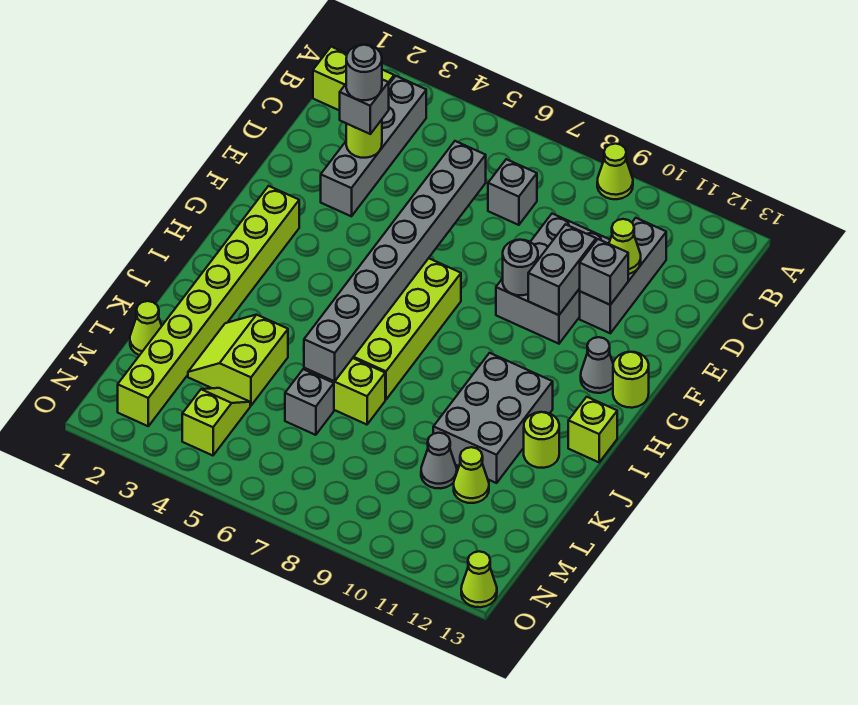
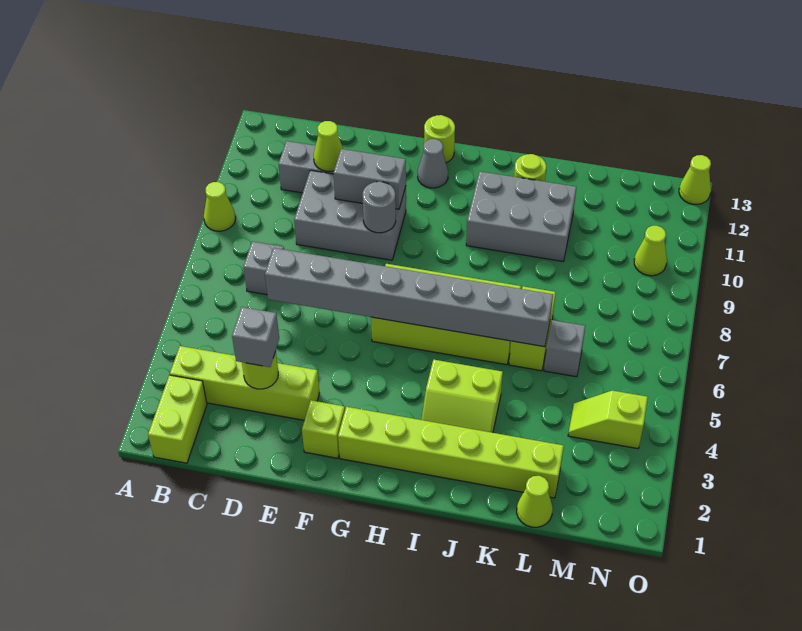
grey brick B3:E3 level 1 -> lime brick B3:E3 level 1
grey round brick D3 level 4 -> none
grey brick E11 level 2 -> none
lime brick G2:N2 level 1 -> lime brick G2:L2 level 1
lime brick I13 level 1 -> lime brick F2 level 1
lime slope K3:L4 level 1 top 4 -> lime slope I3:J4 level 1 top 4
grey cone L10 level 1 -> none
lime cone L11 level 1 -> lime cone N10 level 1

